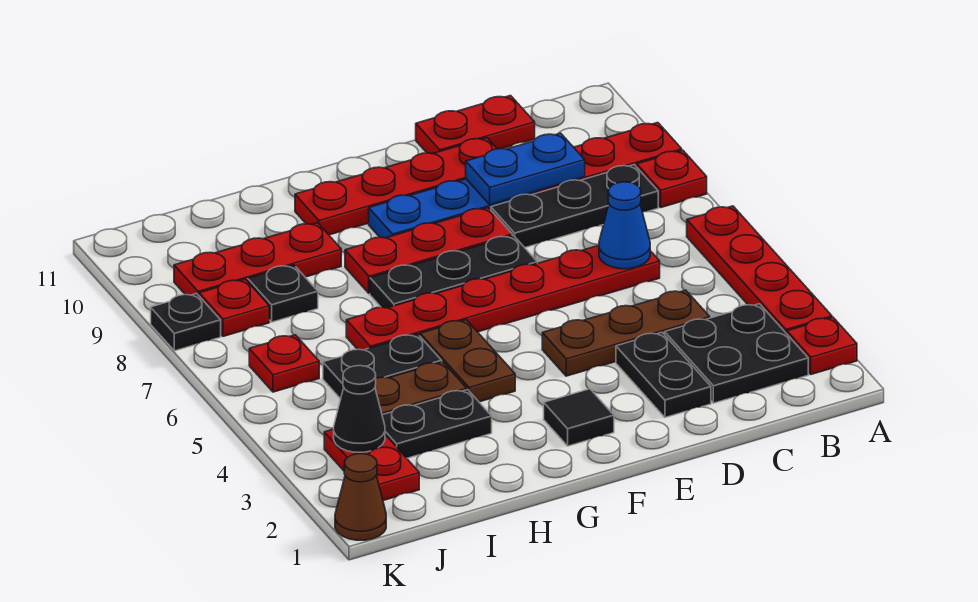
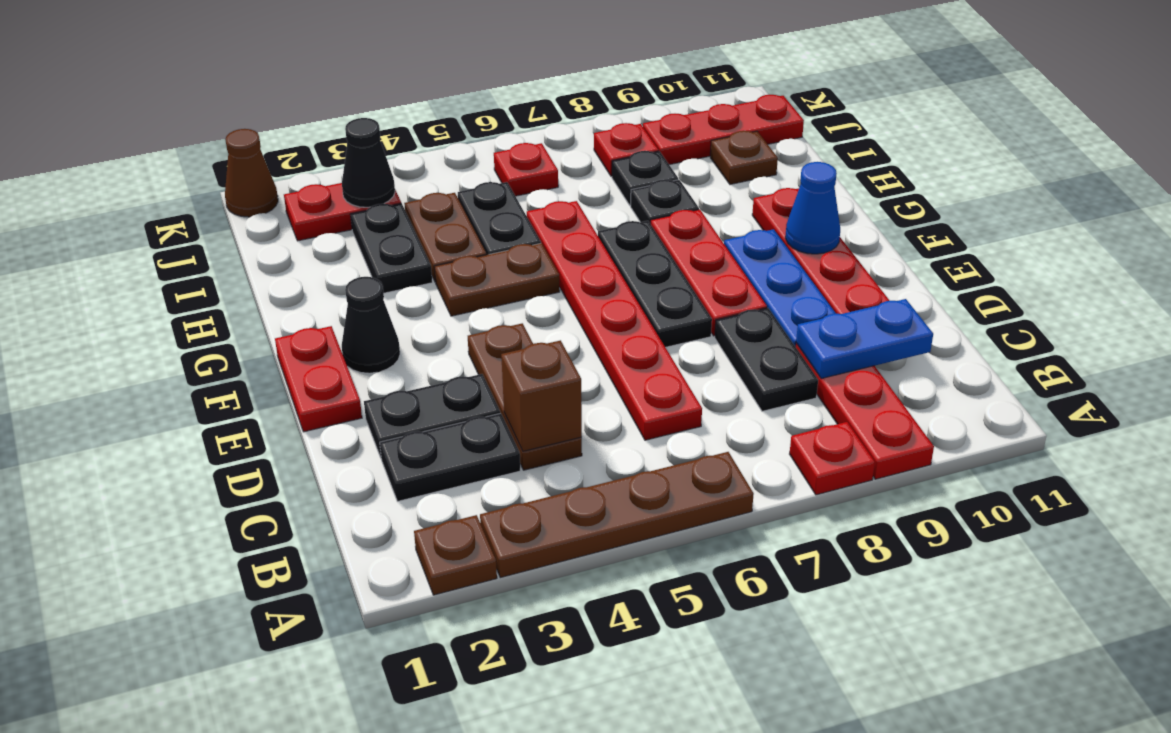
red plate A2 level 1 -> brown plate A2 level 1
red plate A3:A6 level 1 -> brown plate A3:A6 level 1
black plate B2:C3 level 1 -> black plate C2:C3 level 1
black plate B8:D8 level 1 -> black plate C8:D8 level 1
none -> brown brick C4 level 2
blue cone C6 level 2 -> blue cone F10 level 2
blue plate C9:D9 level 2 -> blue plate C9:C10 level 2
red plate C11:D11 level 1 -> red plate E1:F1 level 1
black tile F2 level 1 -> black cone F2 level 1
red plate H9:J9 level 1 -> red plate J9:J11 level 1
none -> brown plate I10 level 1
black plate K8 level 1 -> black plate H8 level 1

